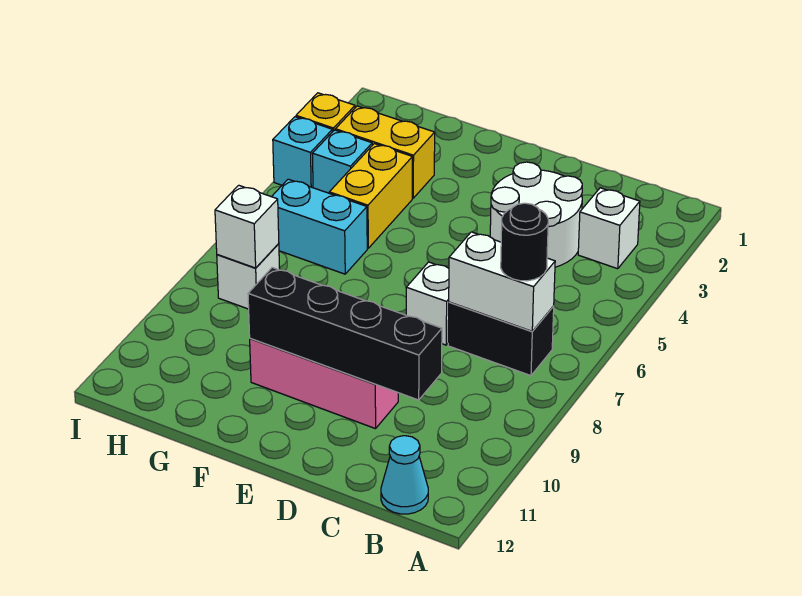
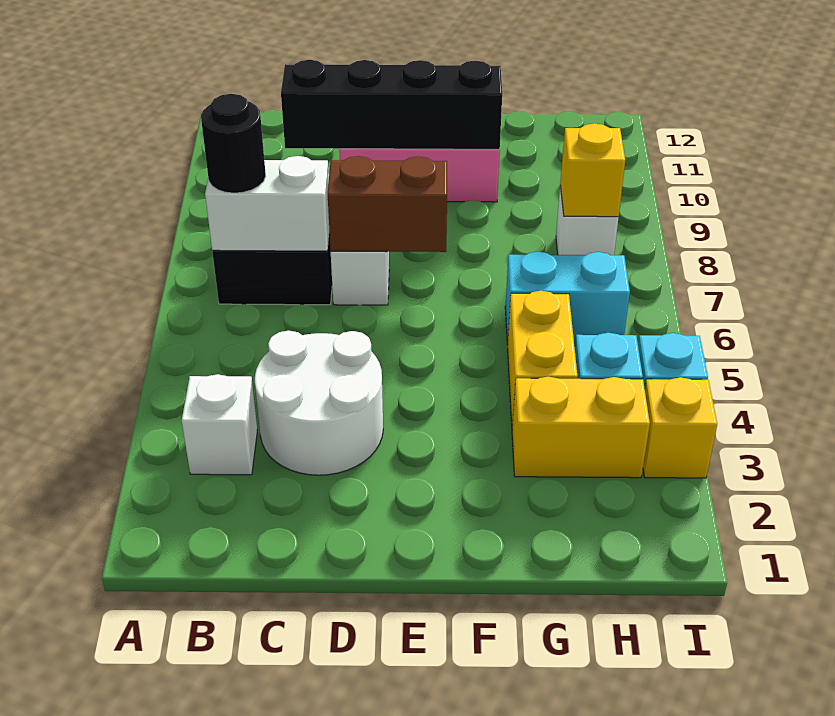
cyan cone B12 level 1 -> none
none -> brown brick D7:E7 level 2
white brick H8 level 2 -> yellow brick H8 level 2

